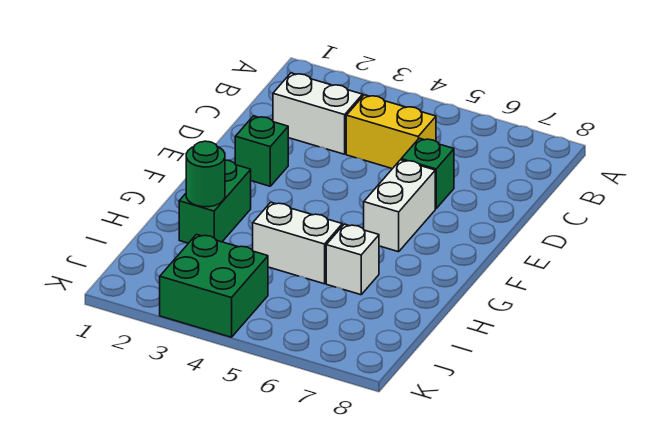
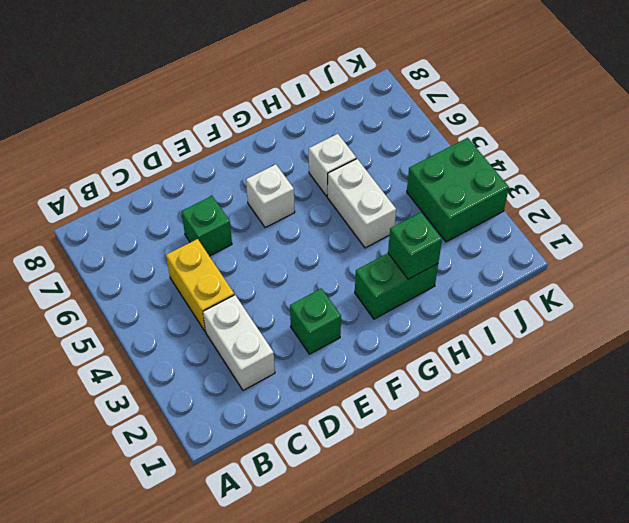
white brick E6:F6 level 1 -> white brick F6 level 1
green round brick H2 level 2 -> green brick H2 level 2

